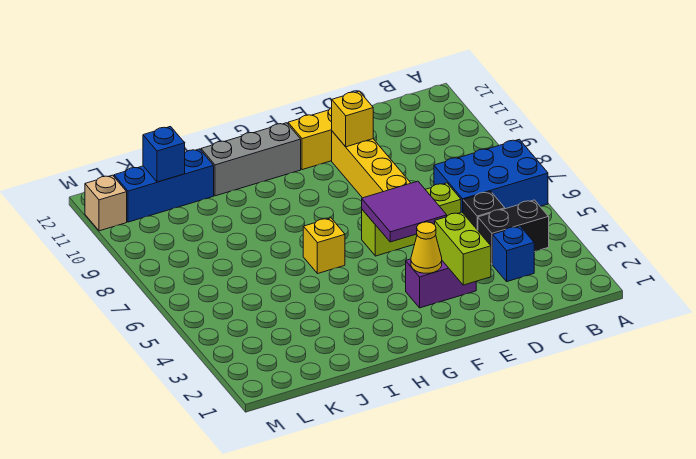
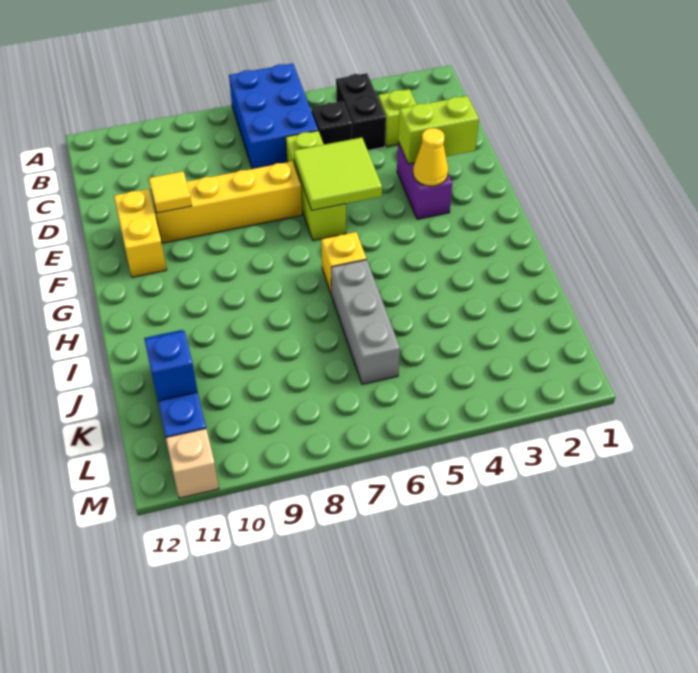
blue brick C3 level 1 -> lime brick C3 level 1
purple tile E5:F6 level 2 -> lime tile E5:F6 level 2
yellow brick E10 level 2 -> yellow tile E10 level 2
grey brick G11:I11 level 1 -> grey brick I6:K6 level 1

